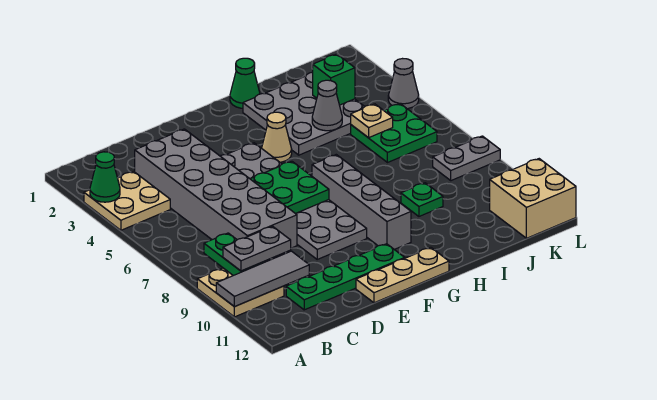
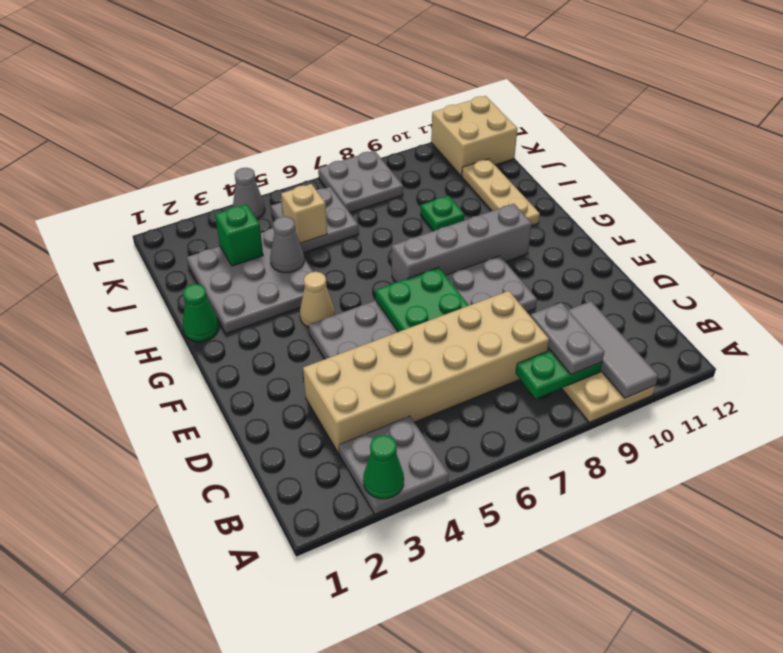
tan plate A3:B4 level 1 -> grey plate A3:B4 level 1
grey brick C3:D8 level 1 -> tan brick C3:D8 level 1
green plate C11:F11 level 1 -> none
tan plate E12:G12 level 1 -> tan plate H11:J11 level 1
green plate J5:K6 level 1 -> grey plate J5:K6 level 1
tan plate J5 level 2 -> tan brick J5 level 2
grey plate K8:L8 level 1 -> grey plate K7:L8 level 1

